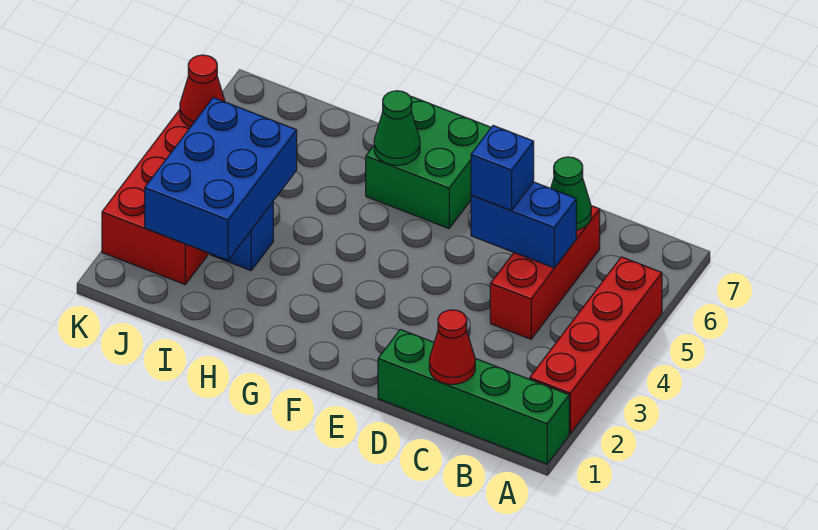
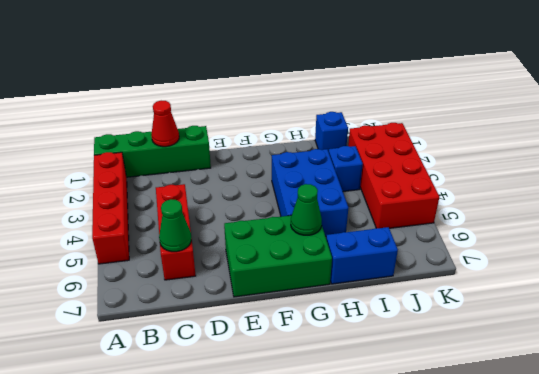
blue brick C5:D5 level 2 -> blue brick H7:I7 level 1
blue brick D5 level 3 -> blue brick I1 level 1
green brick F6:G7 level 1 -> green brick E6:G7 level 1
blue brick I2:J4 level 2 -> blue brick G3:H5 level 1
red cone K5 level 2 -> none

